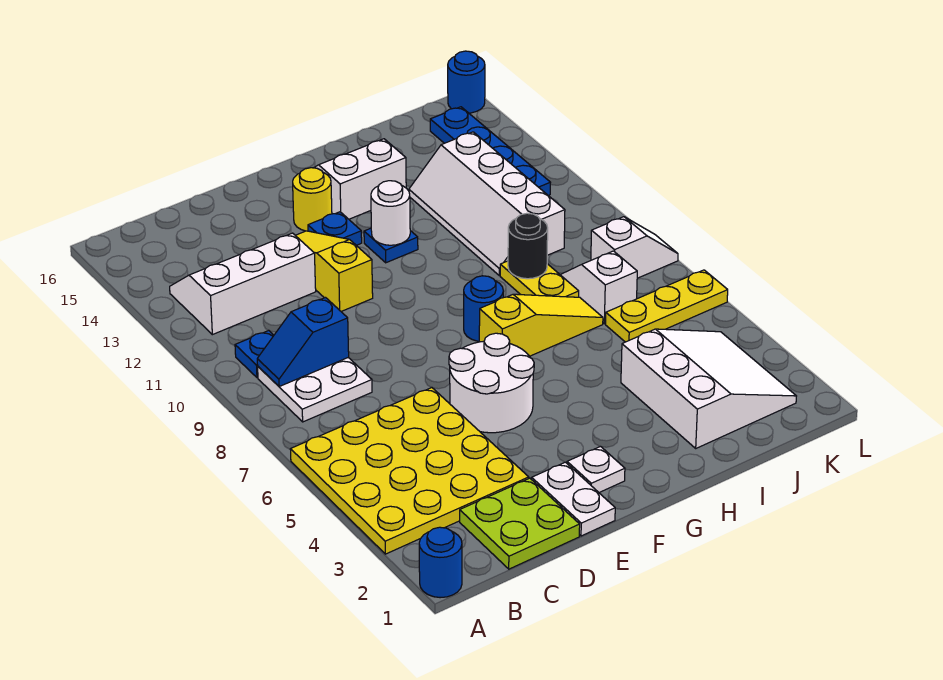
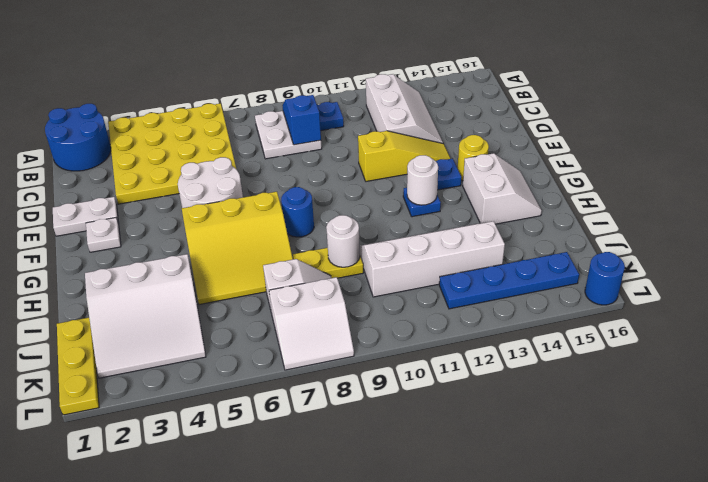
blue round brick A1 level 1 -> blue round brick A1:B2 level 1
lime plate C1:D2 level 1 -> none
yellow slope G7:I7 level 1 top G -> yellow slope G5:I7 level 1 top G
black round brick I9 level 2 -> white round brick I9 level 2
yellow plate J6:L6 level 1 -> yellow plate J1:L1 level 1
white slope K8:L8 level 1 top K -> white slope K7:L8 level 1 top K

